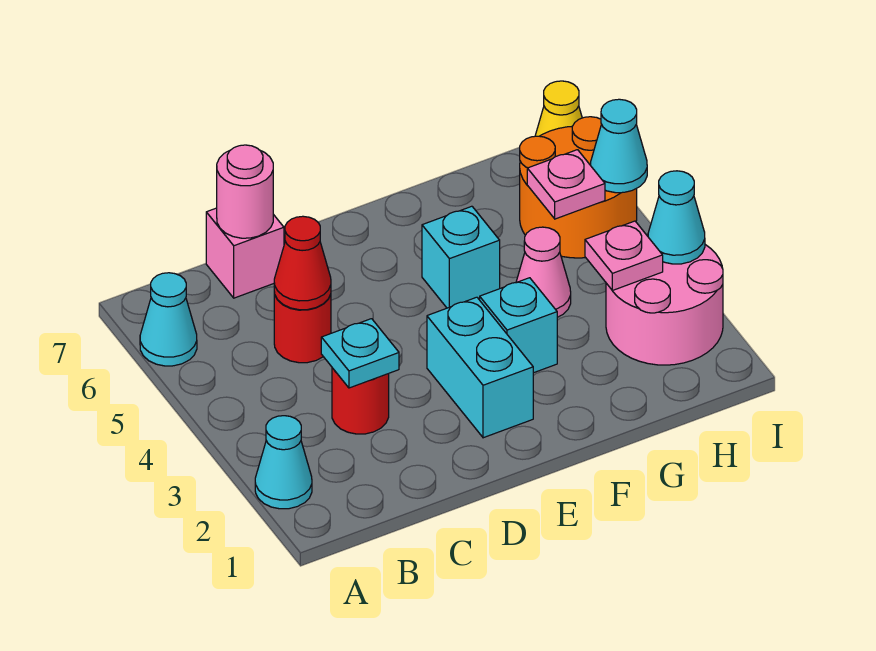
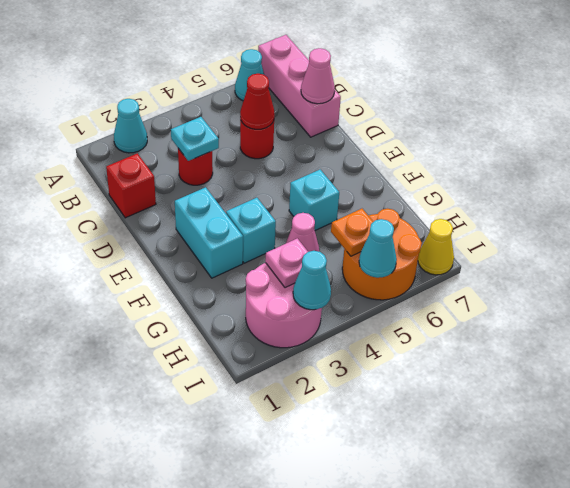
none -> red brick C1 level 1
pink brick C7 level 1 -> pink brick A7:C7 level 1
pink round brick C7 level 2 -> pink cone C7 level 2
cyan brick E2:E3 level 1 -> cyan brick E2:F2 level 1
pink plate H5 level 2 -> orange plate H5 level 2

